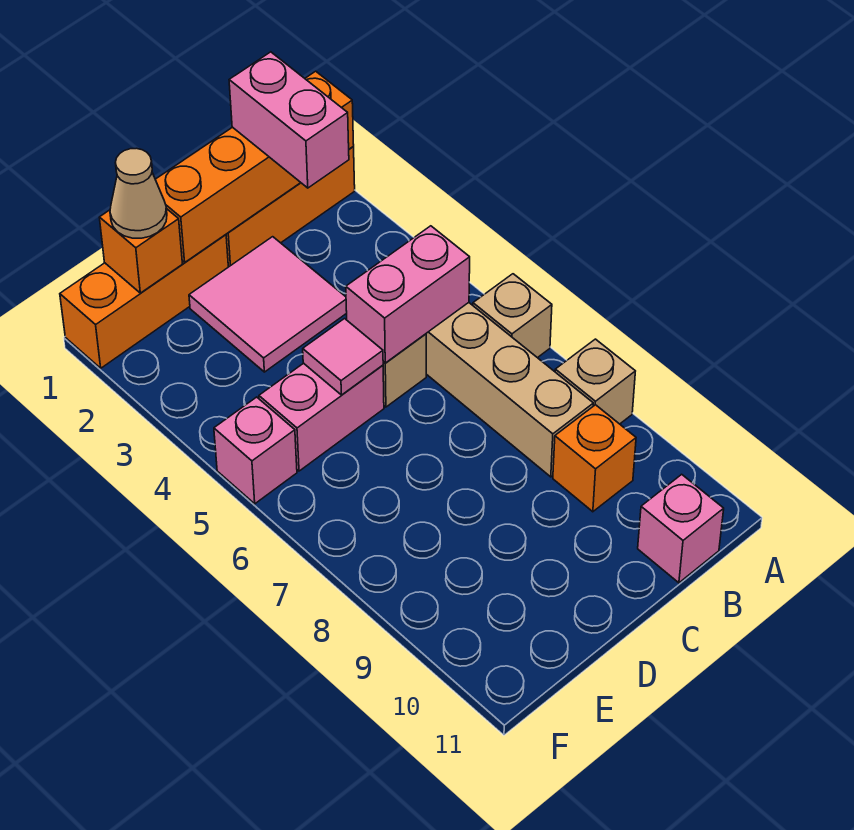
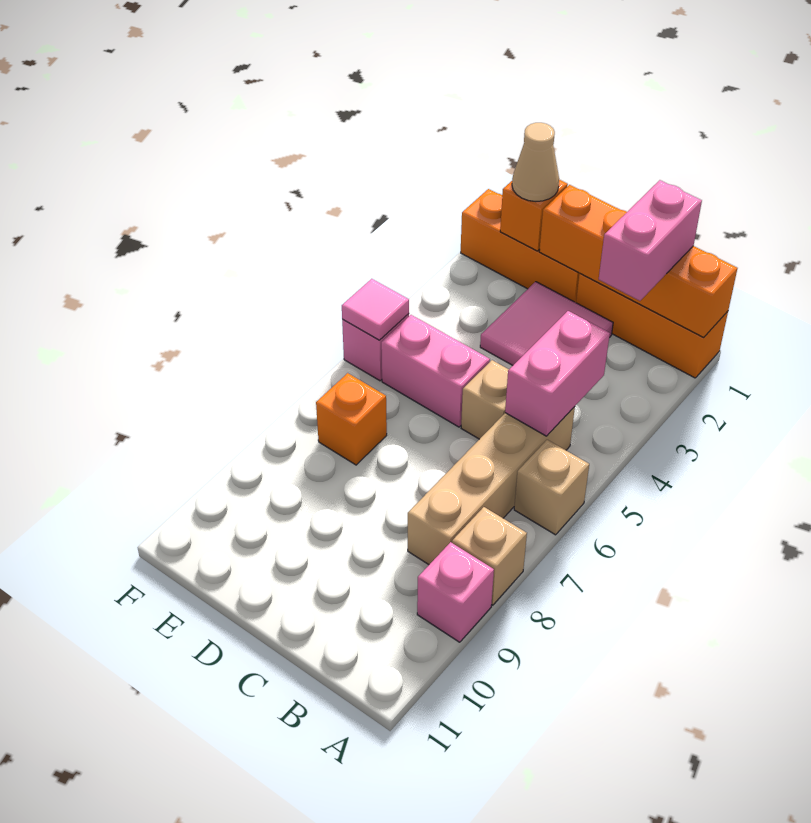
pink brick B5:C5 level 2 -> pink brick B4:B5 level 2
orange brick B9 level 1 -> orange brick E7 level 1
pink brick B11 level 1 -> pink brick A9 level 1
pink tile D5 level 2 -> pink tile F5 level 2

